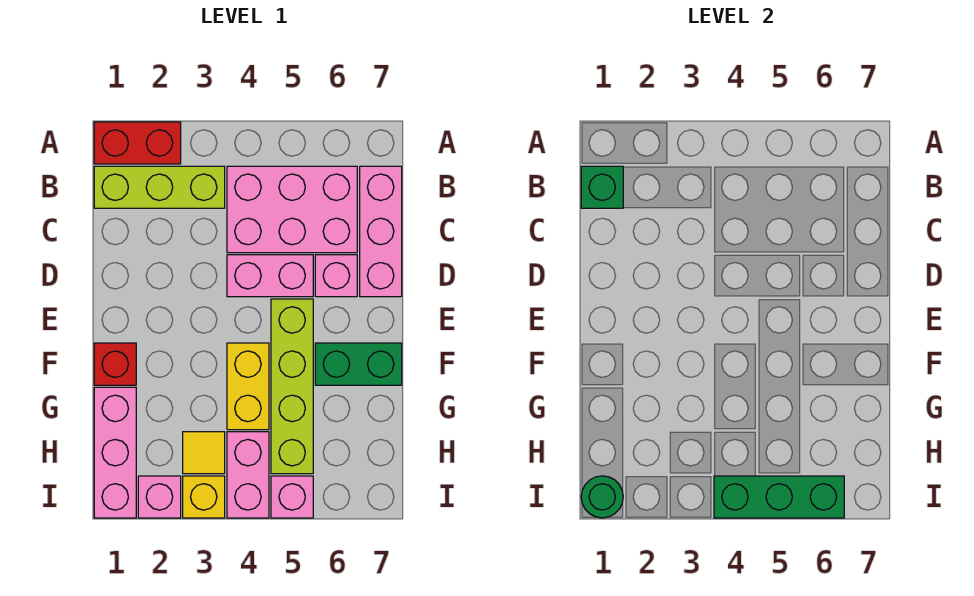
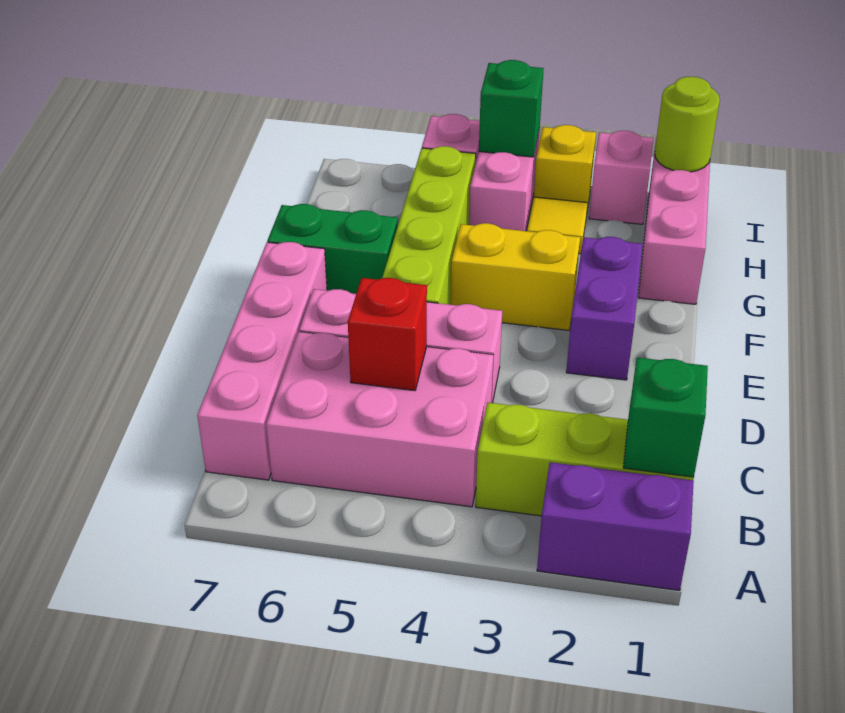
red brick A1:A2 level 1 -> purple brick A1:A2 level 1
pink brick B7:D7 level 1 -> pink brick B7:E7 level 1
none -> purple brick E2:F2 level 1
red brick F1 level 1 -> red brick C5 level 2
yellow brick F4:G4 level 1 -> yellow brick F3:F4 level 1
green round brick I1 level 2 -> lime round brick I1 level 2
green brick I4:I6 level 2 -> green brick I4 level 2

